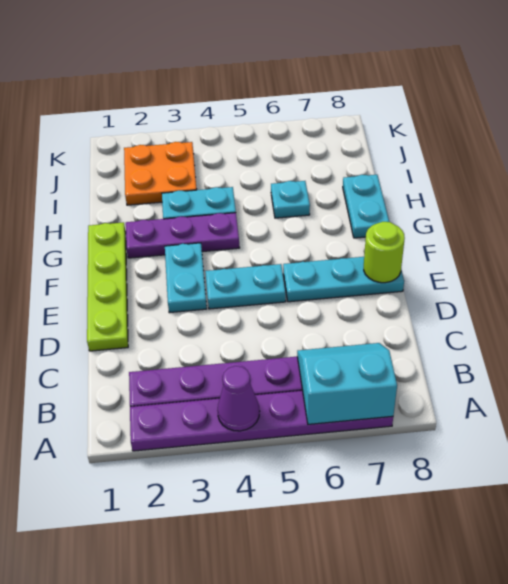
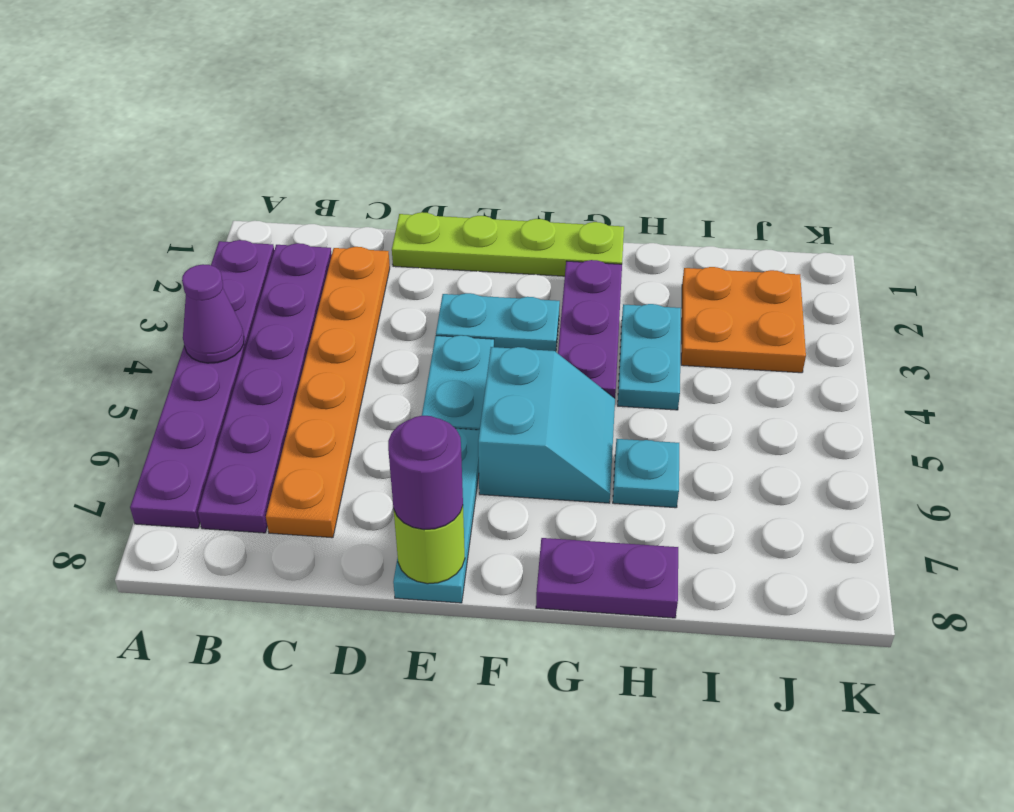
cyan slope A6:B7 level 2 top A -> cyan slope F5:G6 level 1 top F
none -> orange plate C2:C7 level 1
none -> purple round brick E8 level 3
cyan plate G8:H8 level 1 -> purple plate G8:H8 level 1

